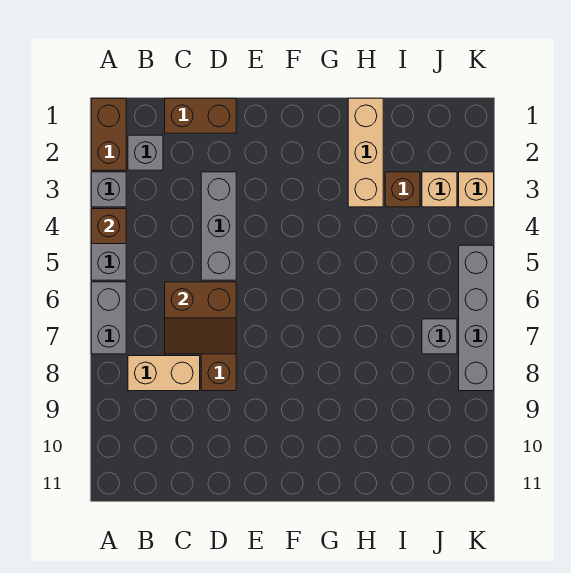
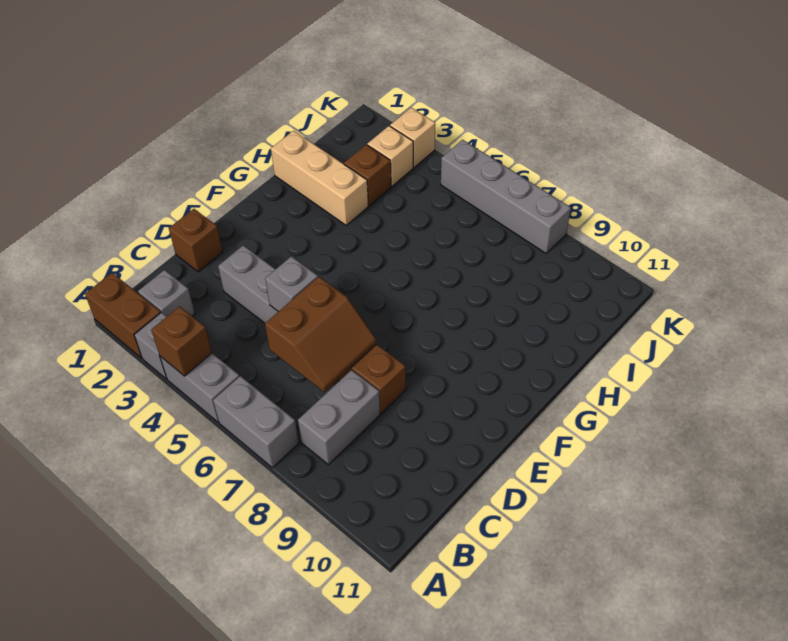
tan brick B8:C8 level 1 -> grey brick B8:C8 level 1
brown brick C1:D1 level 1 -> brown brick D1 level 1
grey brick J7 level 1 -> grey brick D5 level 2

